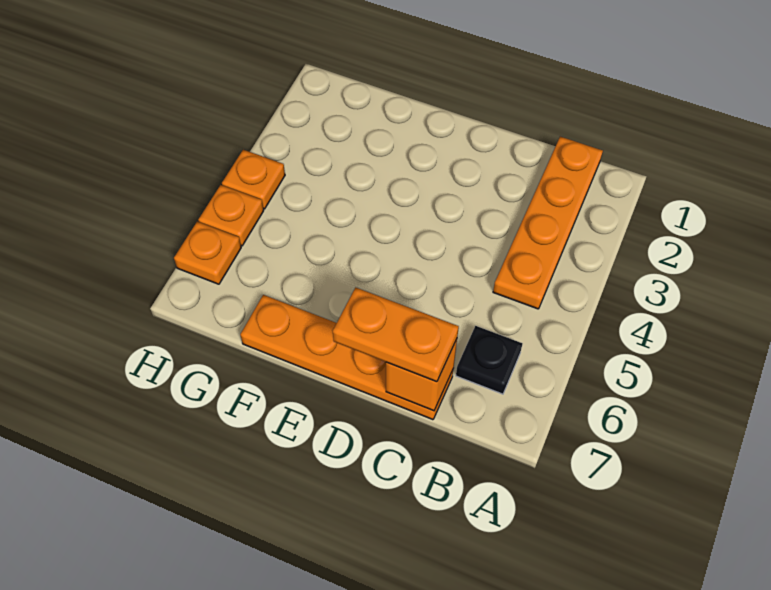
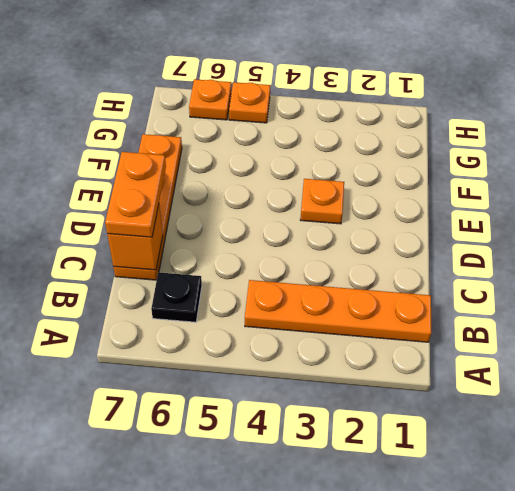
orange plate H4 level 1 -> orange plate E3 level 1

